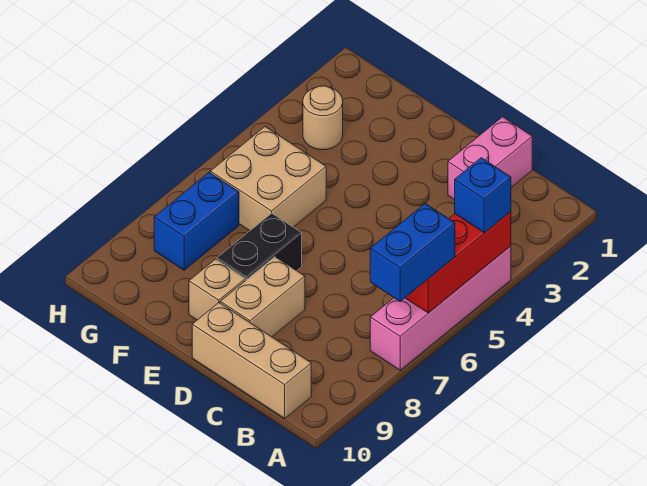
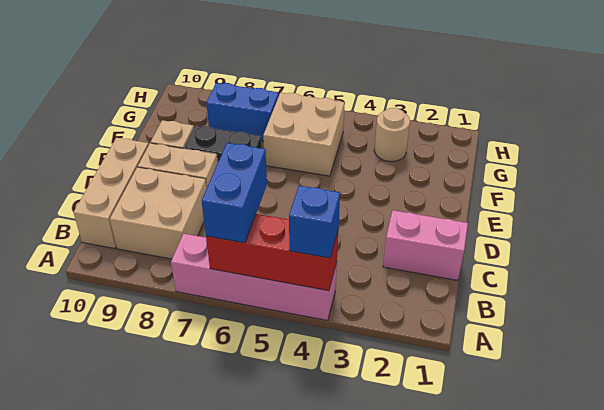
blue brick A6:A7 level 3 -> blue brick A6:B6 level 3
none -> tan brick B8:C9 level 1

